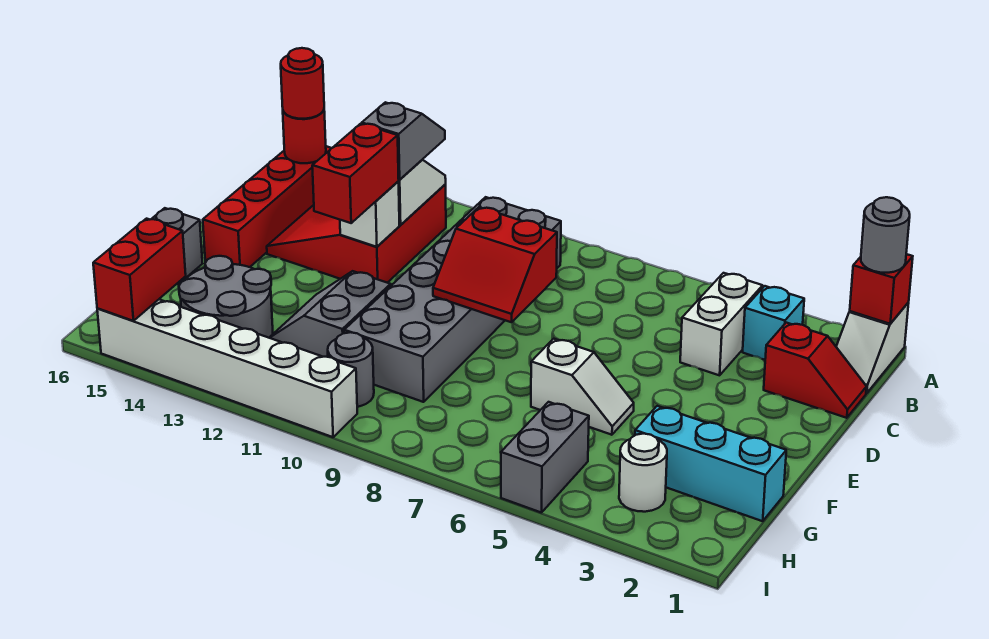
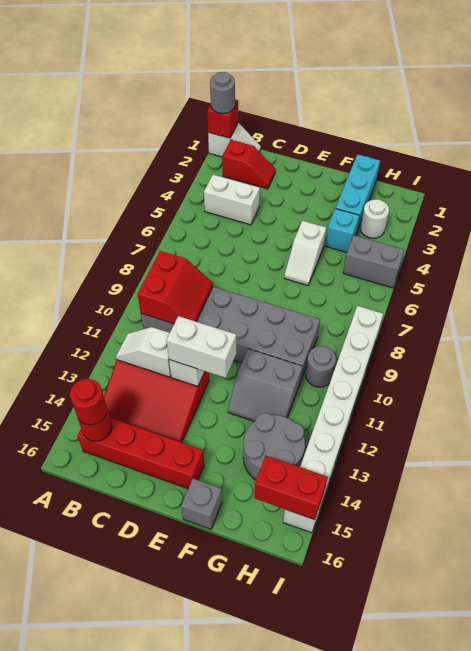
cyan brick B3 level 1 -> cyan brick G4 level 1
grey slope B12:C12 level 3 top C -> none
red slope C1:C2 level 1 top 2 -> red slope B2:C2 level 1 top B
red slope D8:E9 level 2 top D -> red slope B9:C10 level 2 top B
red brick D12:E12 level 3 -> white brick D12:E12 level 3
white slope F5:F6 level 1 top 6 -> white slope F5:F6 level 1 top 5
white brick I10:I15 level 1 -> white brick I8:I15 level 1

